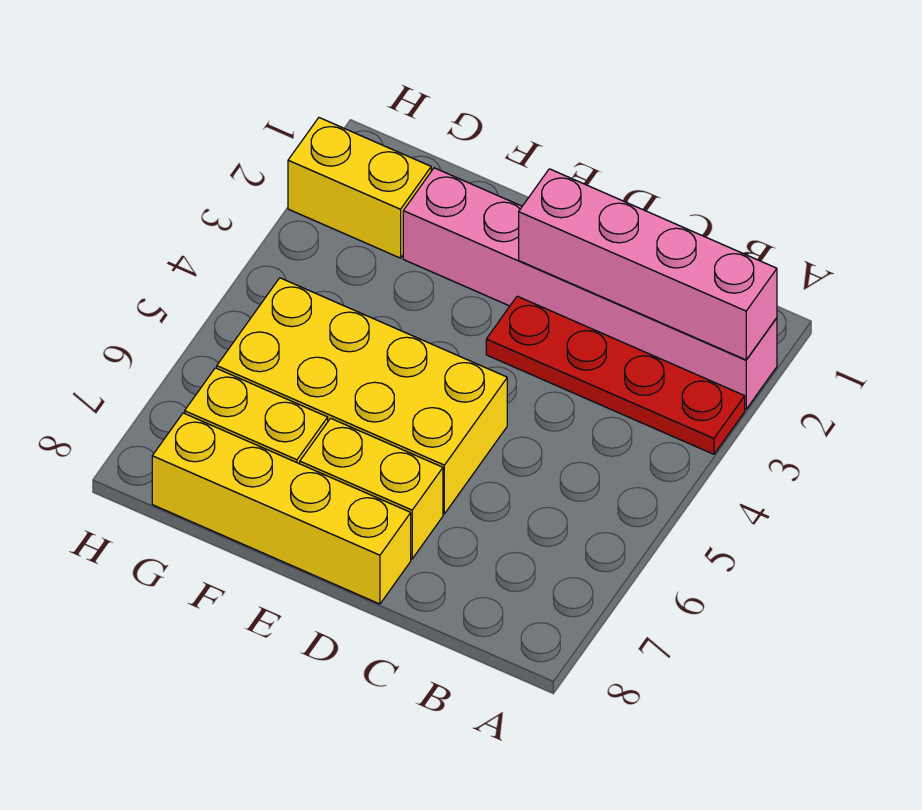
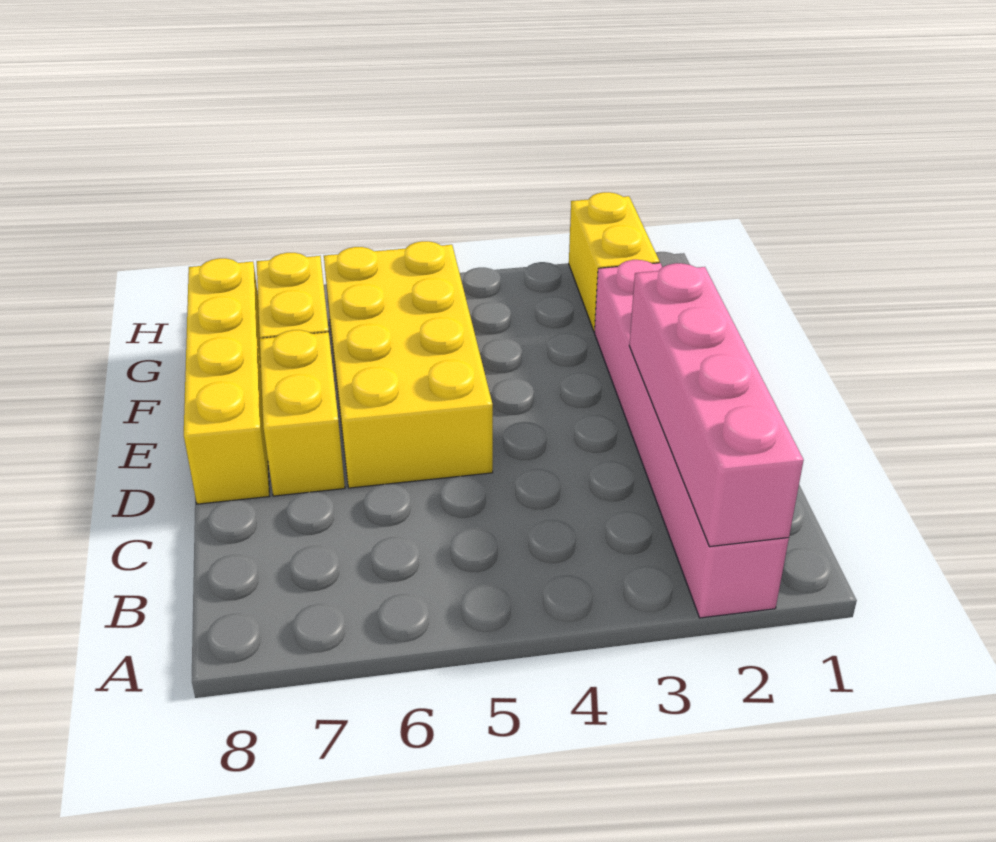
red plate A3:D3 level 1 -> none

